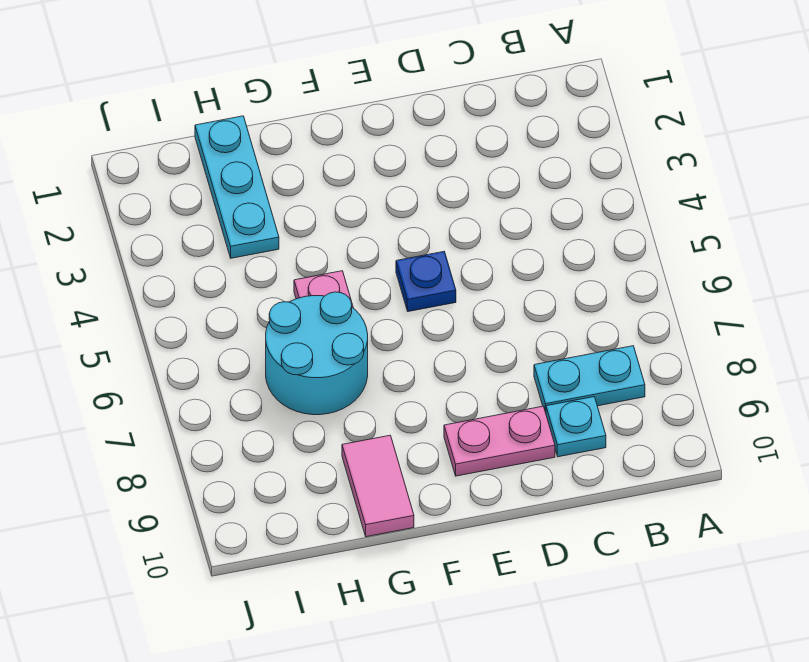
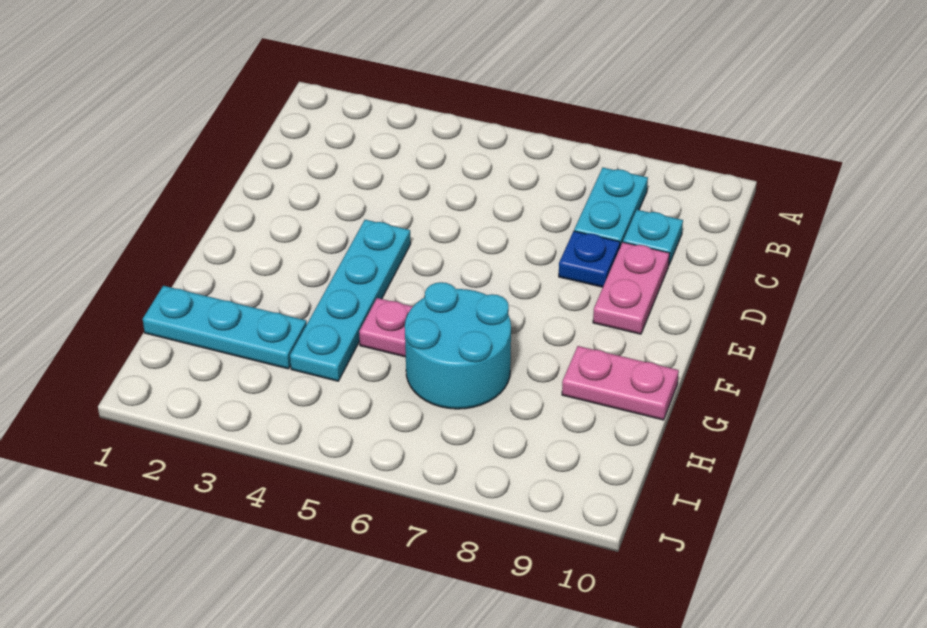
none -> cyan plate E4:H4 level 1
blue plate E5 level 1 -> blue plate D8 level 1
pink tile G9:G10 level 1 -> pink plate G9:G10 level 1

